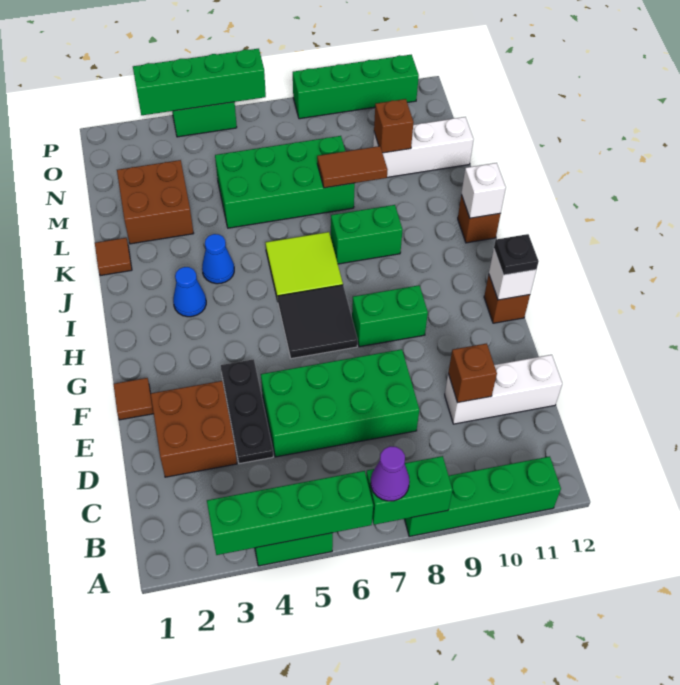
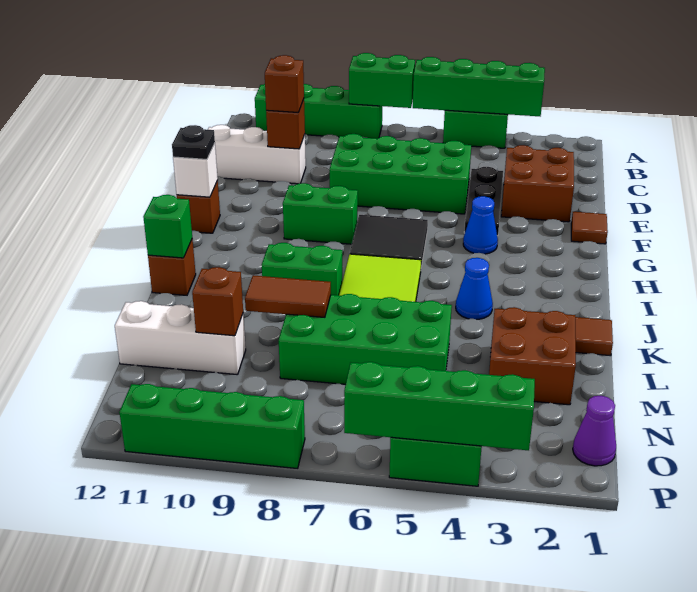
purple cone A7 level 3 -> purple cone O1 level 1
none -> brown brick D10 level 3
blue cone I3 level 1 -> blue cone G4 level 1
white brick J12 level 2 -> green brick J12 level 2

